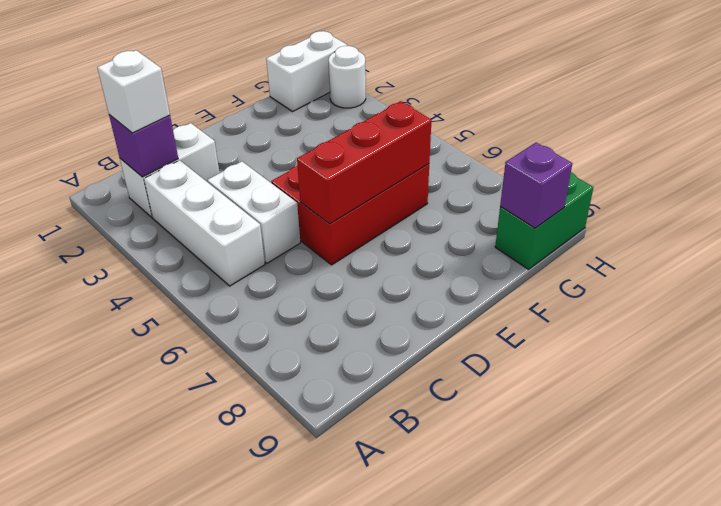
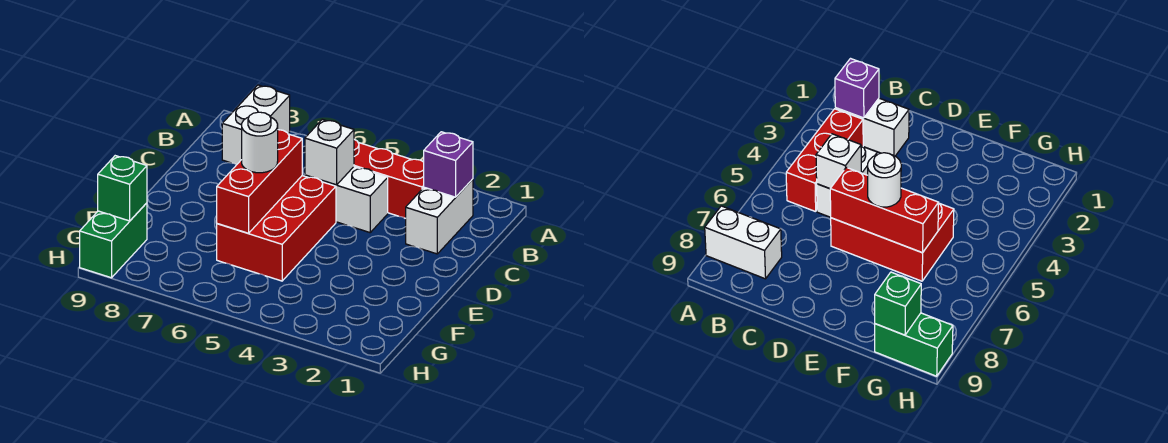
white brick B2 level 3 -> white brick C5 level 2
white brick B3:B5 level 1 -> red brick B3:B5 level 1
white brick G1:H1 level 1 -> white brick A8:B8 level 1
purple brick G9 level 2 -> green brick G9 level 2
white round brick H2 level 1 -> white round brick E6 level 3

